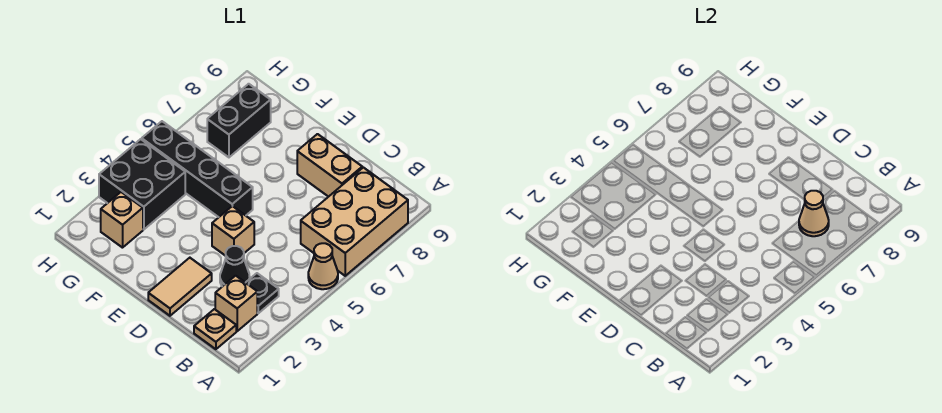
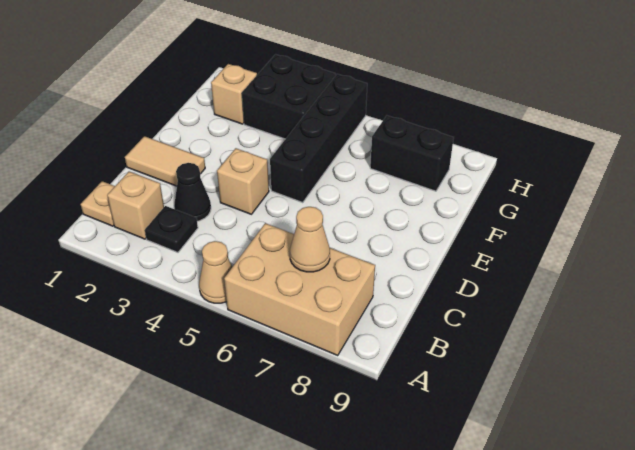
tan brick C8:D8 level 1 -> none

